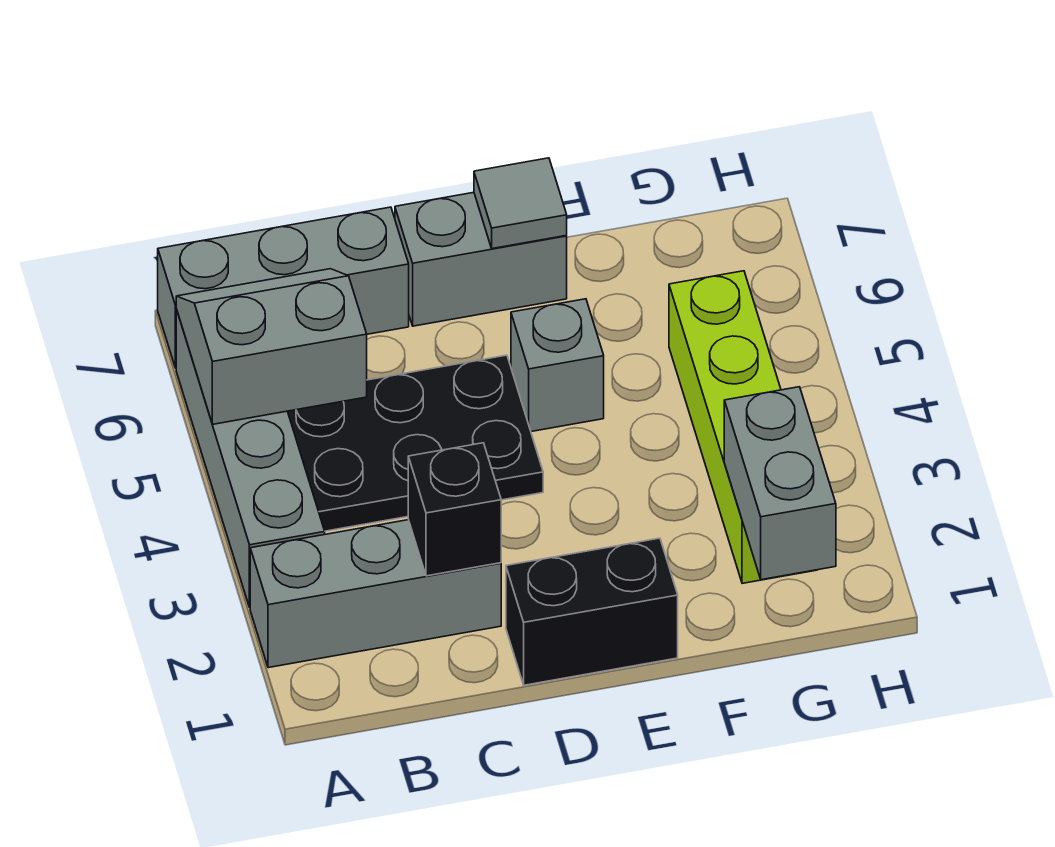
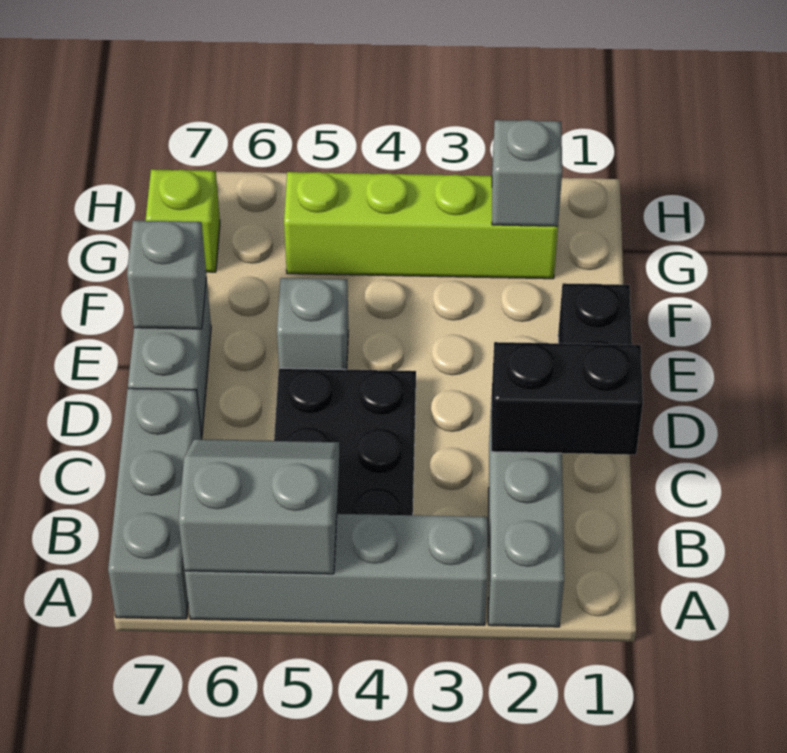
grey slope A5:B6 level 2 top 5 -> grey slope A5:B6 level 2 top A
black brick C2 level 2 -> black brick C1:C2 level 2
grey tile E7 level 2 -> grey brick E7 level 2
grey brick G1:G2 level 2 -> grey brick G2 level 2
none -> lime brick G7 level 1

